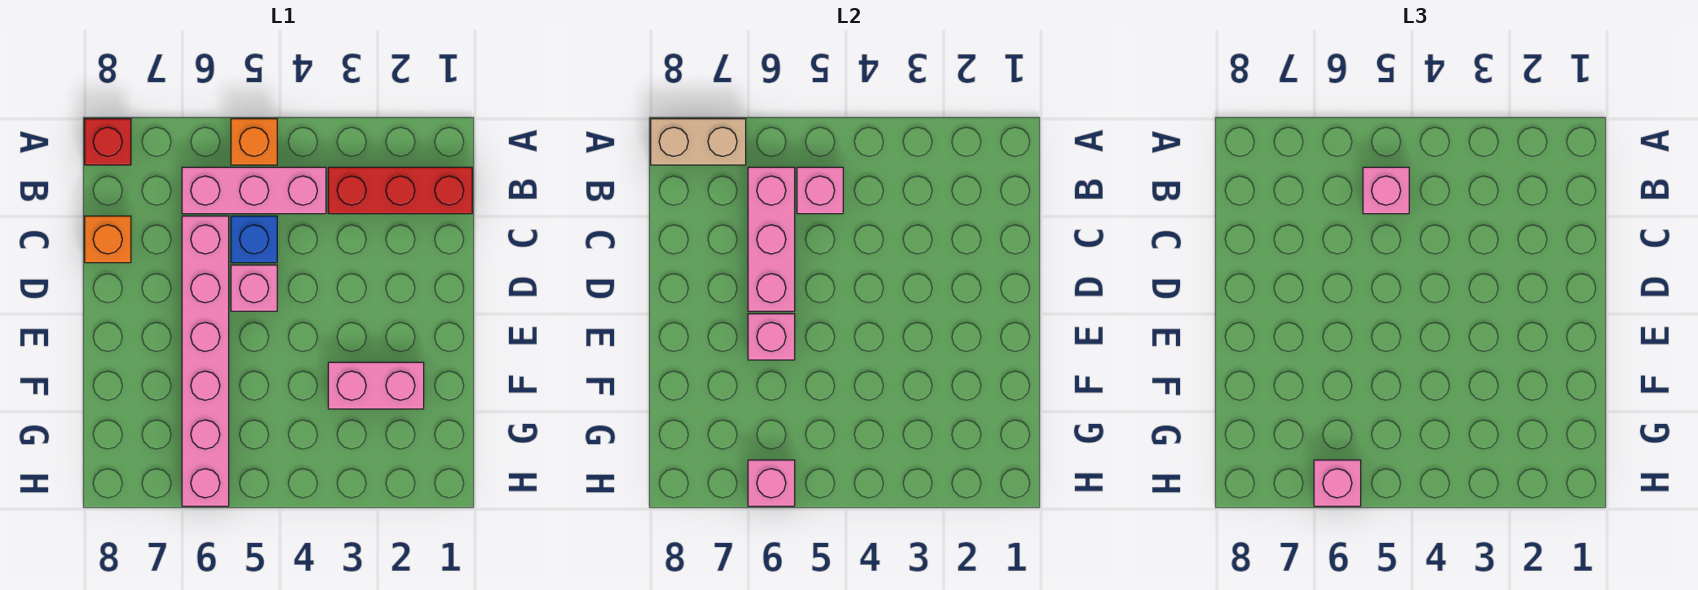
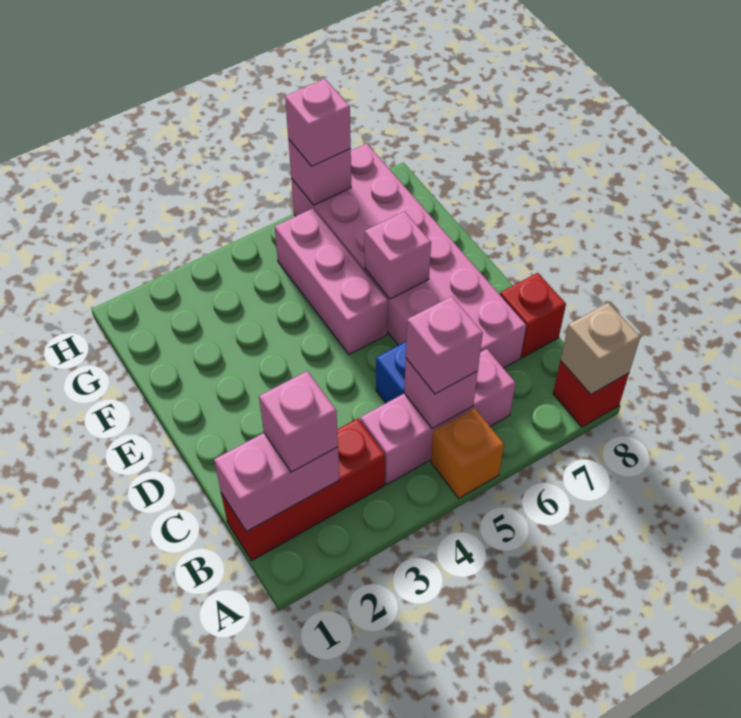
tan brick A7:A8 level 2 -> tan brick A8 level 2
pink brick B6:D6 level 2 -> pink brick E5:G5 level 1
pink brick C6:H6 level 1 -> pink brick C6:H7 level 1
orange brick C8 level 1 -> red brick C8 level 1
pink brick D5 level 1 -> pink brick B2 level 3
pink brick F2:F3 level 1 -> pink brick B1:B2 level 2

